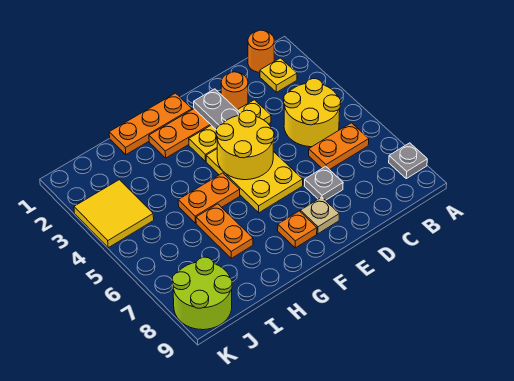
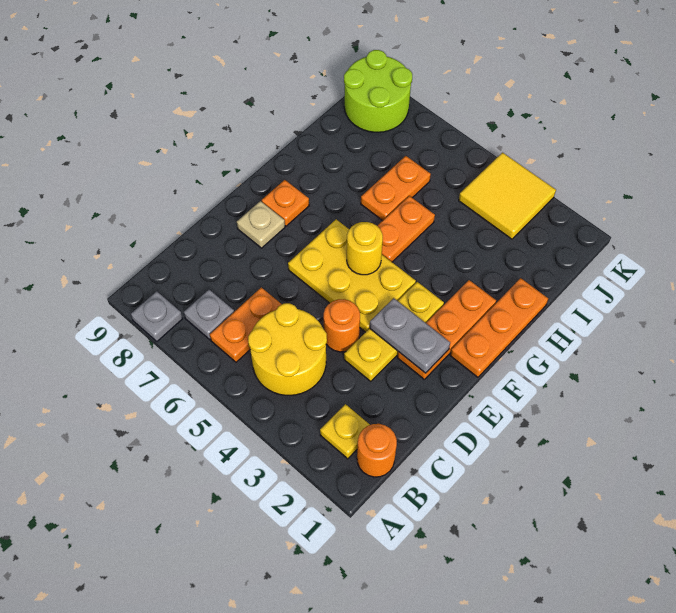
orange round brick D2 level 1 -> orange round brick D4 level 1
grey plate D7 level 1 -> grey plate B7 level 1
yellow round brick E4:F5 level 2 -> yellow round brick F5 level 2
orange plate H6:H7 level 1 -> orange plate H6:I6 level 1

